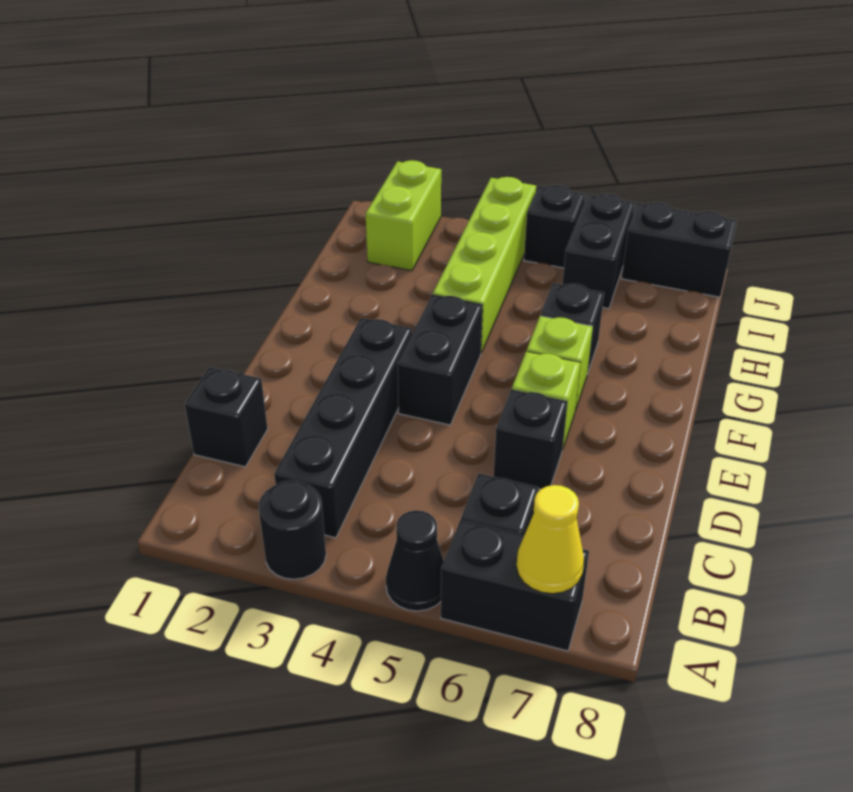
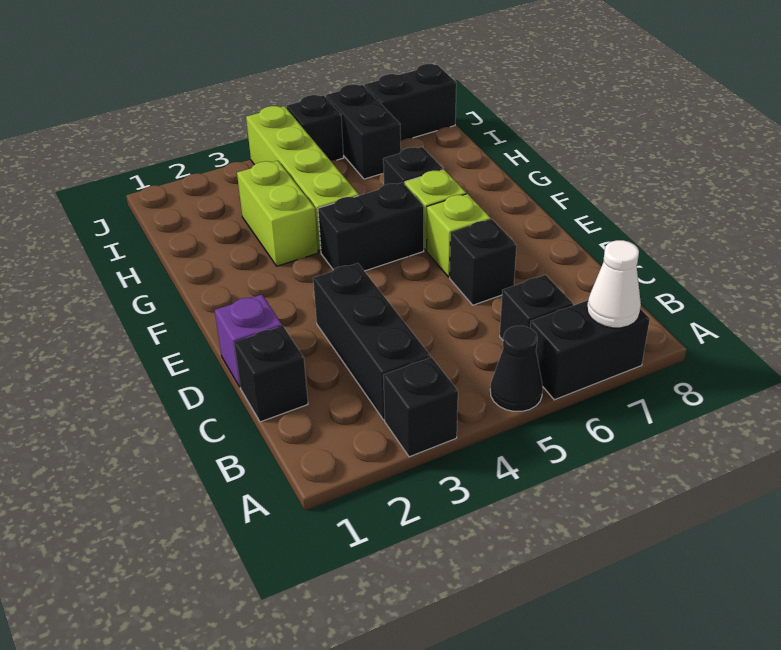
black round brick A3 level 1 -> black brick A3 level 1
yellow cone A7 level 2 -> white cone A7 level 2
black brick B3:E3 level 1 -> black brick B3:D3 level 1
none -> purple brick D1 level 1
black brick E4:F4 level 1 -> black brick F4:F5 level 1
lime brick I2:J2 level 1 -> lime brick G3:H3 level 1

